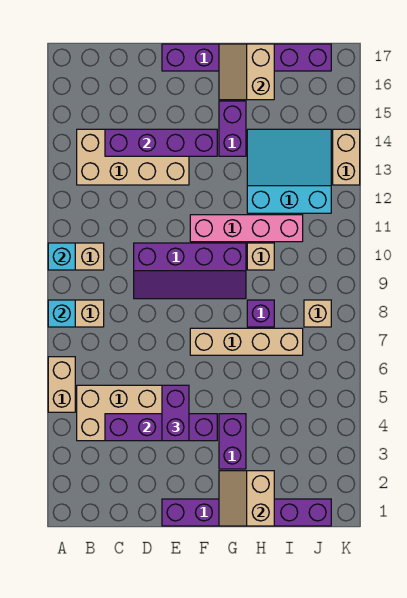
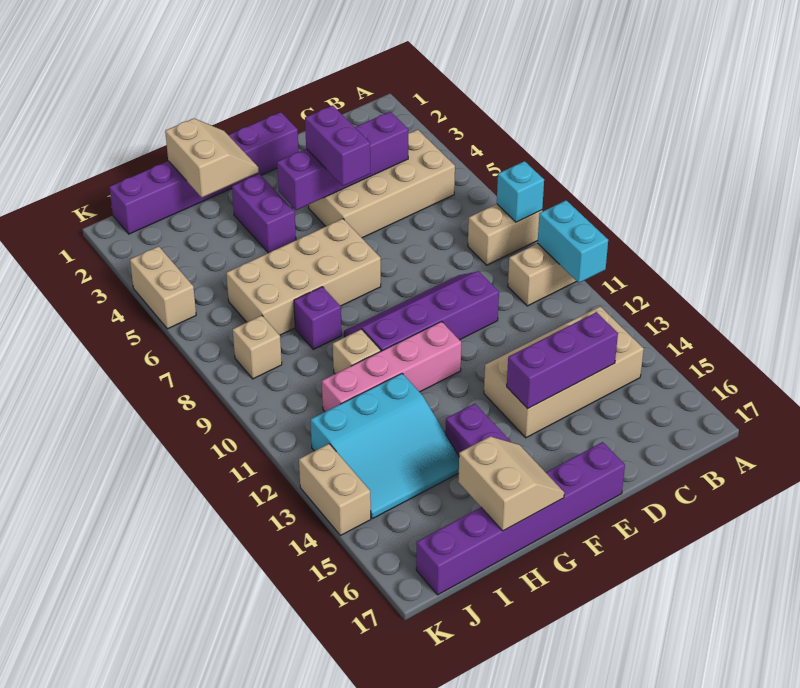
tan brick A5:A6 level 1 -> tan brick K4:K5 level 1
cyan brick A10 level 2 -> cyan brick A10:A11 level 2
purple brick C14:F14 level 2 -> purple brick C14:E14 level 2
tan brick F7:I7 level 1 -> tan brick F6:I7 level 1

